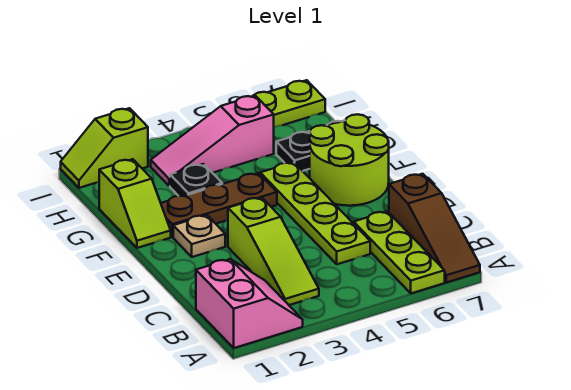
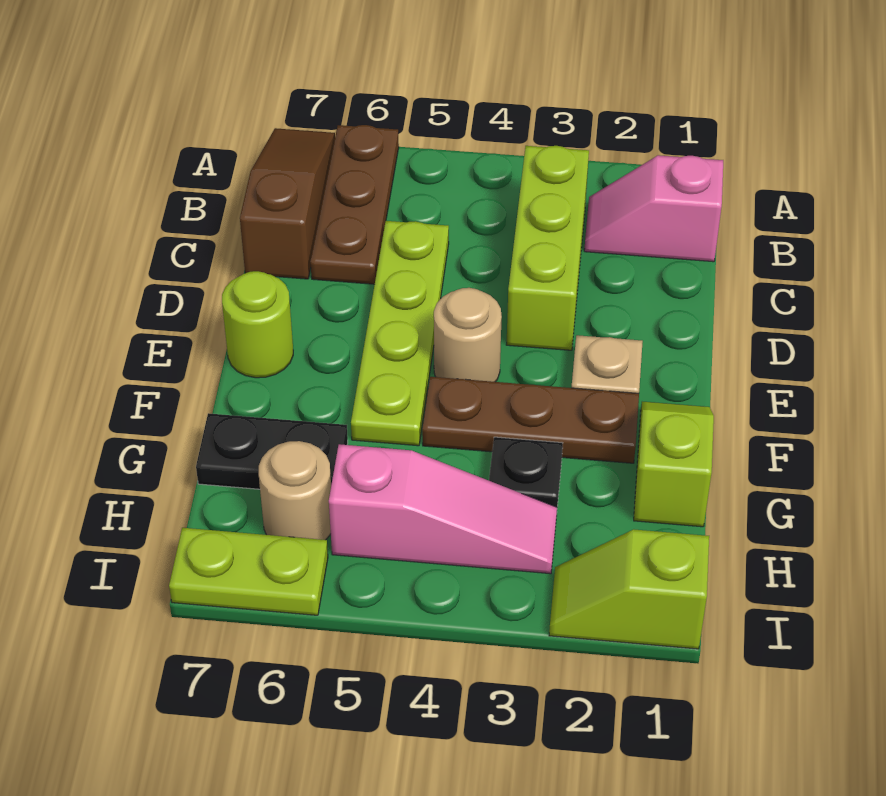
pink slope A1:B2 level 1 top 1 -> pink slope B1:B2 level 1 top 1
lime plate A6:C6 level 1 -> brown plate A6:C6 level 1
lime slope B3:D3 level 1 top D -> lime brick B3:D3 level 1
none -> tan round brick E4 level 1
lime round brick E6:F7 level 1 -> lime round brick E7 level 1
none -> tan round brick H6 level 1
lime slope I1:I2 level 1 top 2 -> lime slope I1:I2 level 1 top 1

